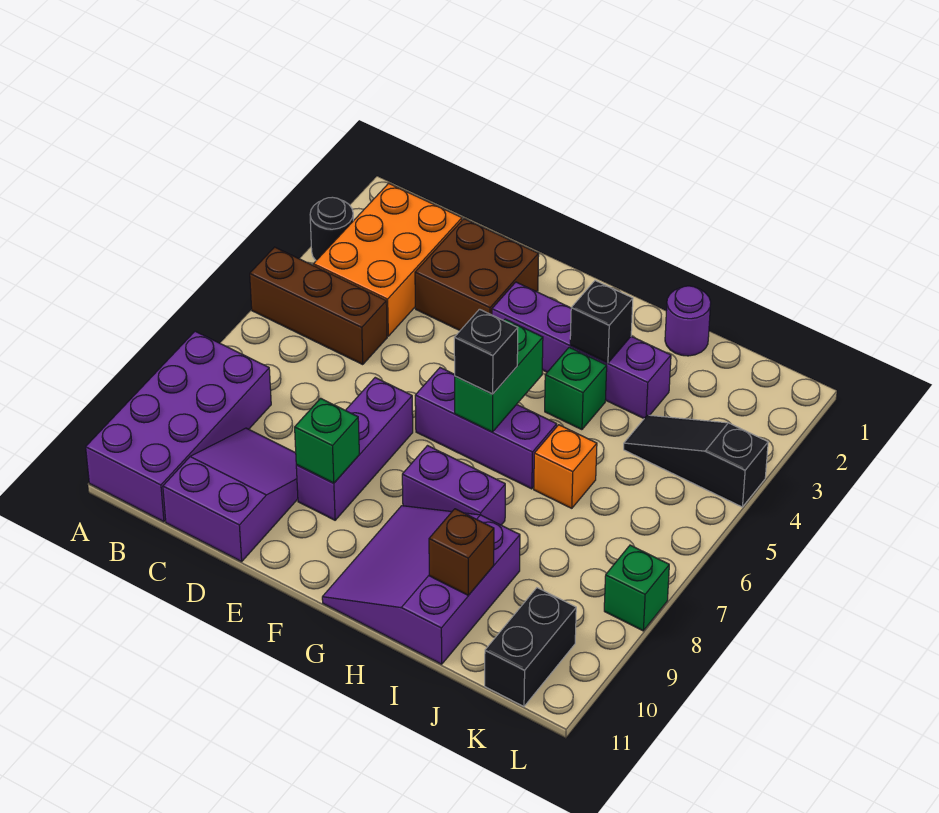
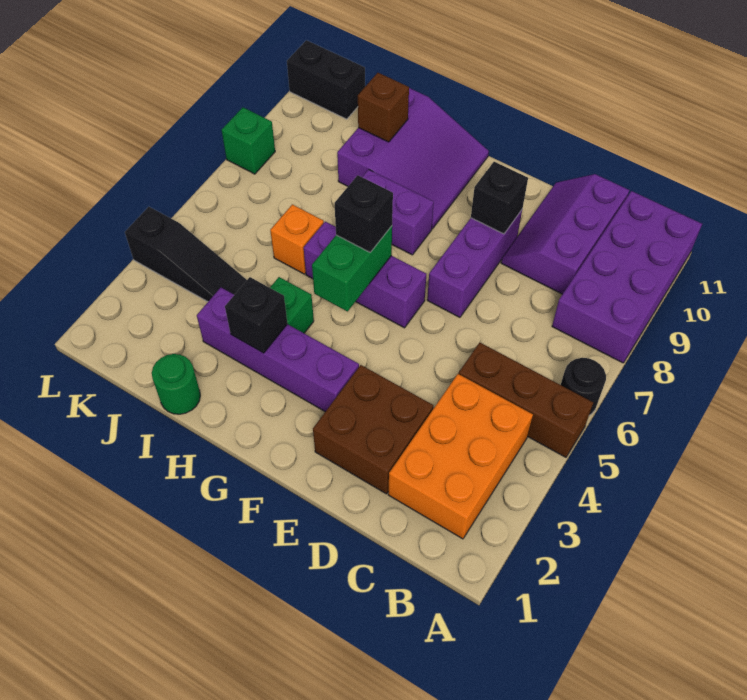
black round brick A3 level 1 -> black round brick A6 level 1
purple slope C9:D11 level 1 top 11 -> purple slope C9:D11 level 1 top C
green brick E9 level 2 -> black brick E9 level 2
purple round brick I1 level 1 -> green round brick I1 level 1
black brick K10:K11 level 1 -> black brick K11:L11 level 1

